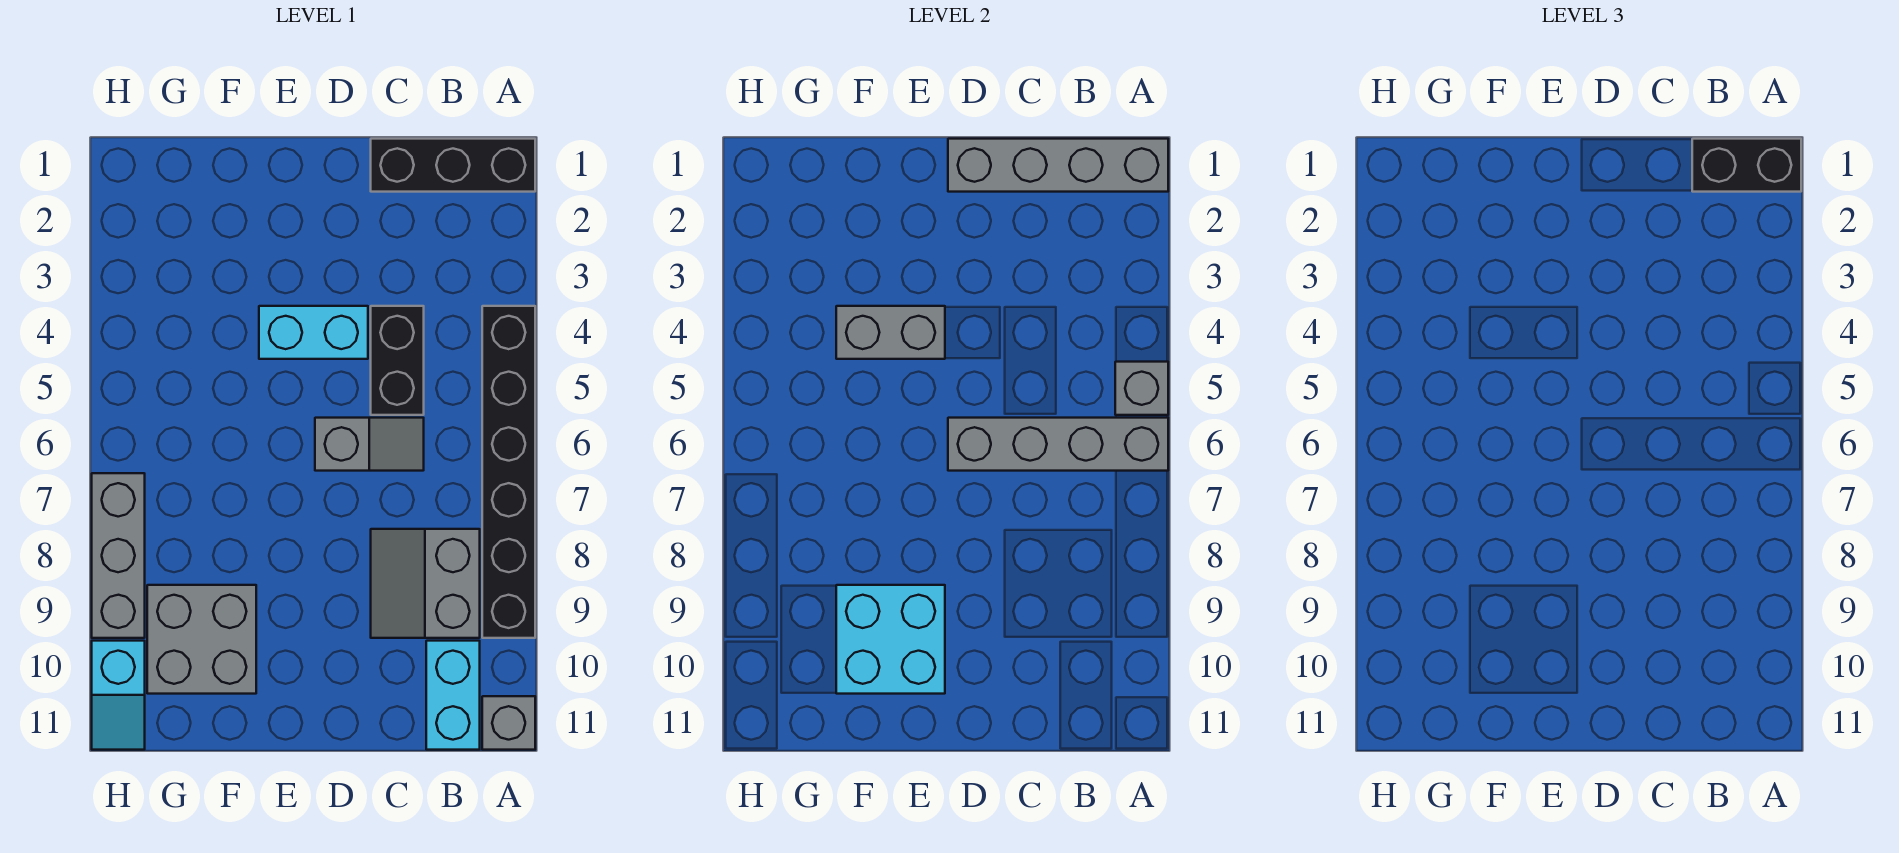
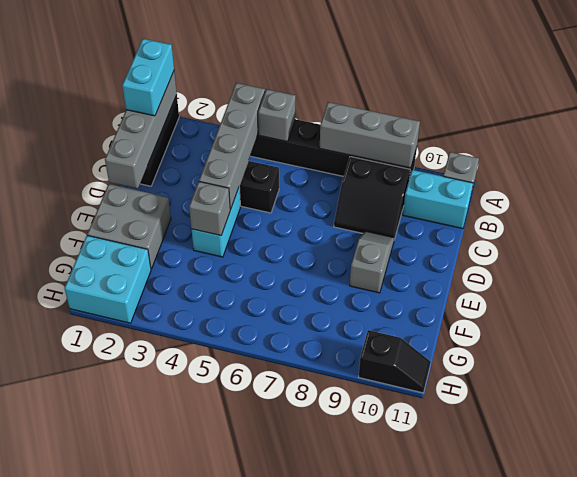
black brick A1:B1 level 3 -> cyan brick A1:B1 level 3
grey brick A6:D6 level 2 -> grey brick A4:D4 level 2
grey slope B8:C9 level 1 top B -> black slope B8:C9 level 1 top B
grey slope C6:D6 level 1 top D -> grey slope D9:E9 level 1 top E
grey brick E4:F4 level 2 -> grey brick E4 level 2
cyan brick E9:F10 level 2 -> cyan brick G1:H2 level 1
grey brick F9:G10 level 1 -> grey brick E1:F2 level 1
grey brick H7:H9 level 1 -> grey brick A7:A9 level 2
cyan slope H10:H11 level 1 top 10 -> black slope H10:H11 level 1 top 10

